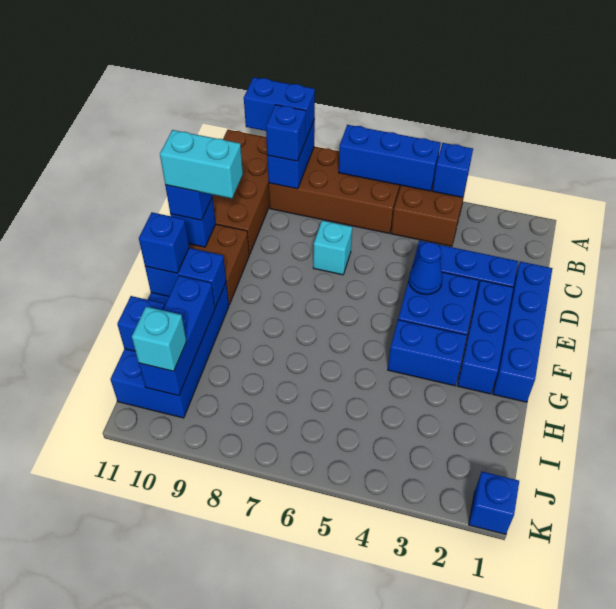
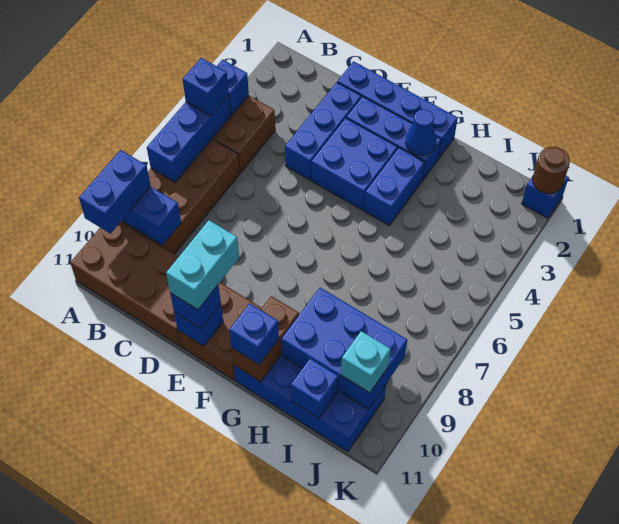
blue brick B9 level 3 -> blue brick A5 level 3
cyan brick D7 level 1 -> none
blue cone E4 level 2 -> blue cone G2 level 2
blue brick G10:G11 level 2 -> brown brick G10:G11 level 2
blue brick H10:J10 level 2 -> blue brick H9:J10 level 2
none -> brown round brick K1 level 2

